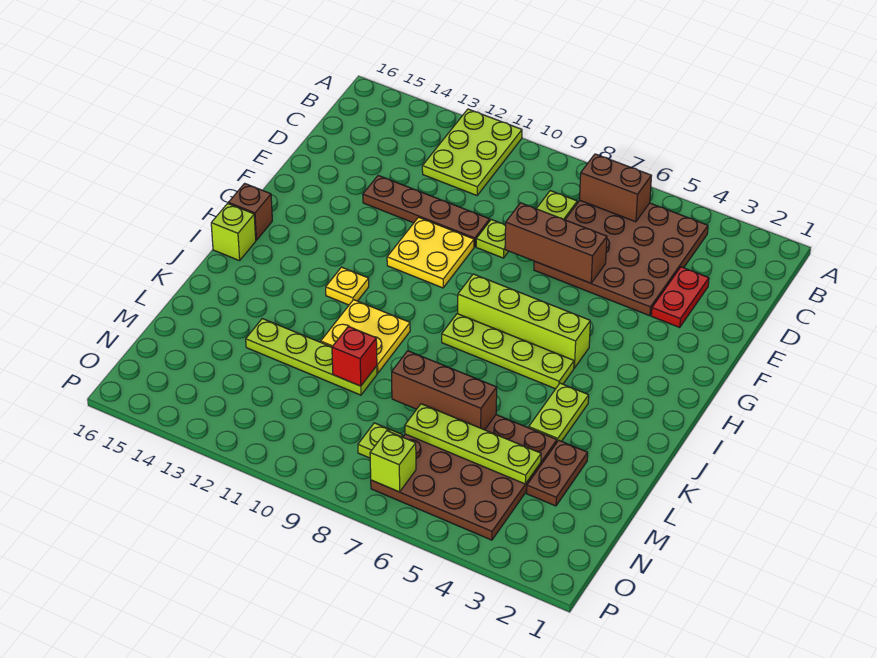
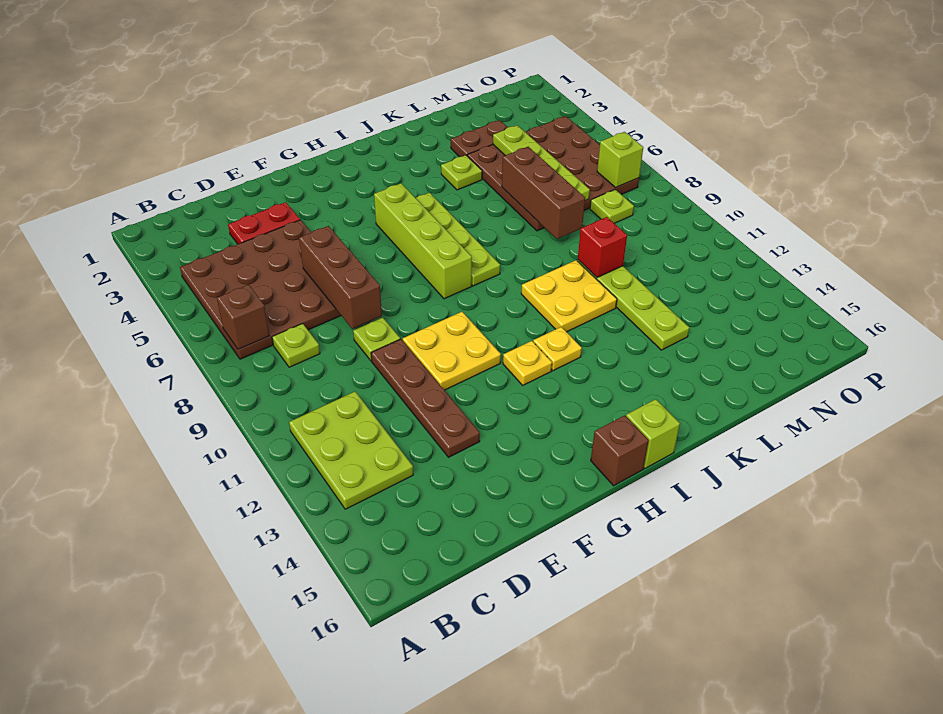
lime plate A11:C12 level 1 -> lime plate B11:C13 level 1
brown brick B6:B7 level 2 -> brown brick B7 level 2
none -> yellow plate H12 level 1
lime plate J4:K4 level 1 -> lime plate K4 level 1

